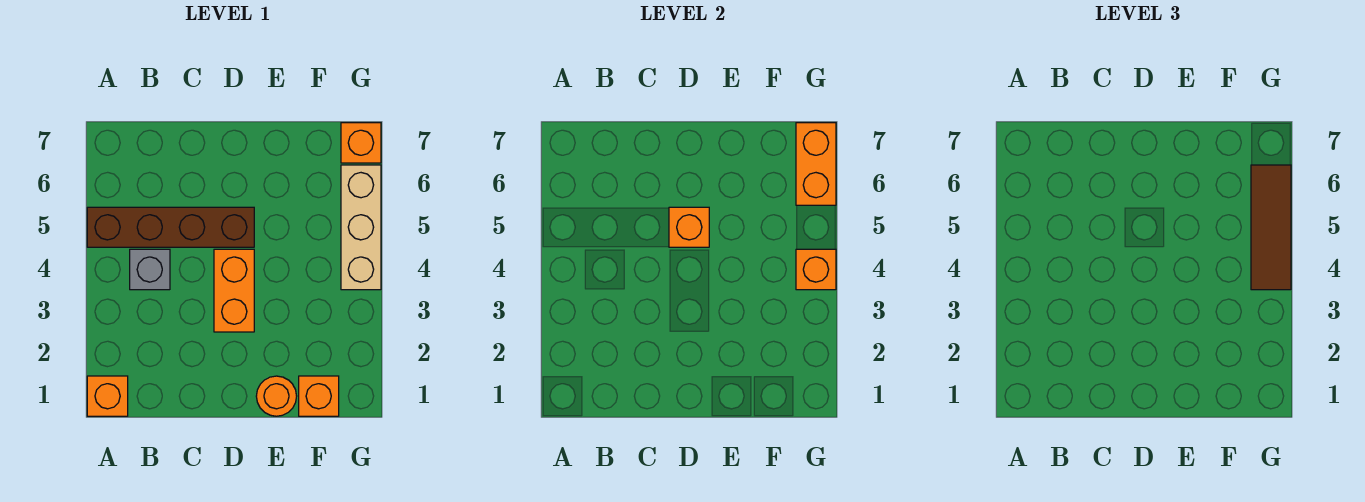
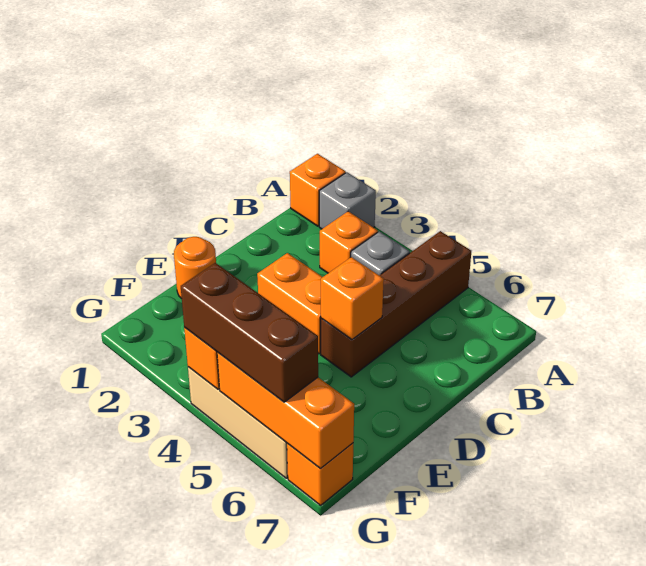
none -> grey brick A2 level 1
orange brick F1 level 1 -> orange brick B3 level 1
brown tile G4:G6 level 3 -> brown brick G4:G6 level 3
orange brick G6:G7 level 2 -> orange brick G5:G7 level 2

